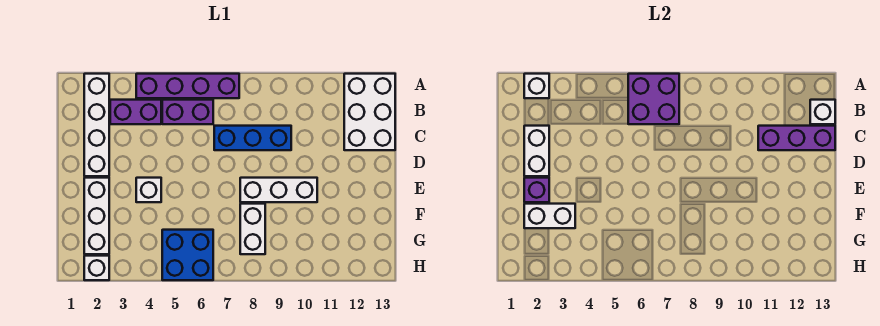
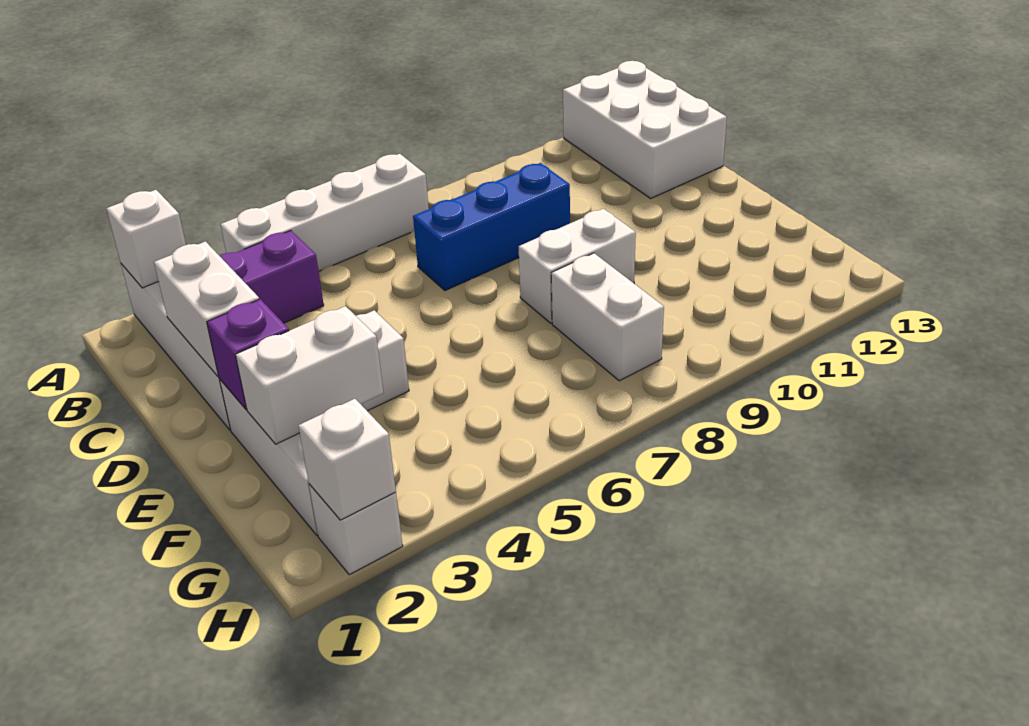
purple brick A4:A7 level 1 -> white brick A4:A7 level 1
purple brick A6:B7 level 2 -> none
purple brick B5:B6 level 1 -> none
white brick B13 level 2 -> white brick H2 level 2
purple brick C11:C13 level 2 -> none
white brick E8:E10 level 1 -> white brick E8:E9 level 1
blue brick G5:H6 level 1 -> none

